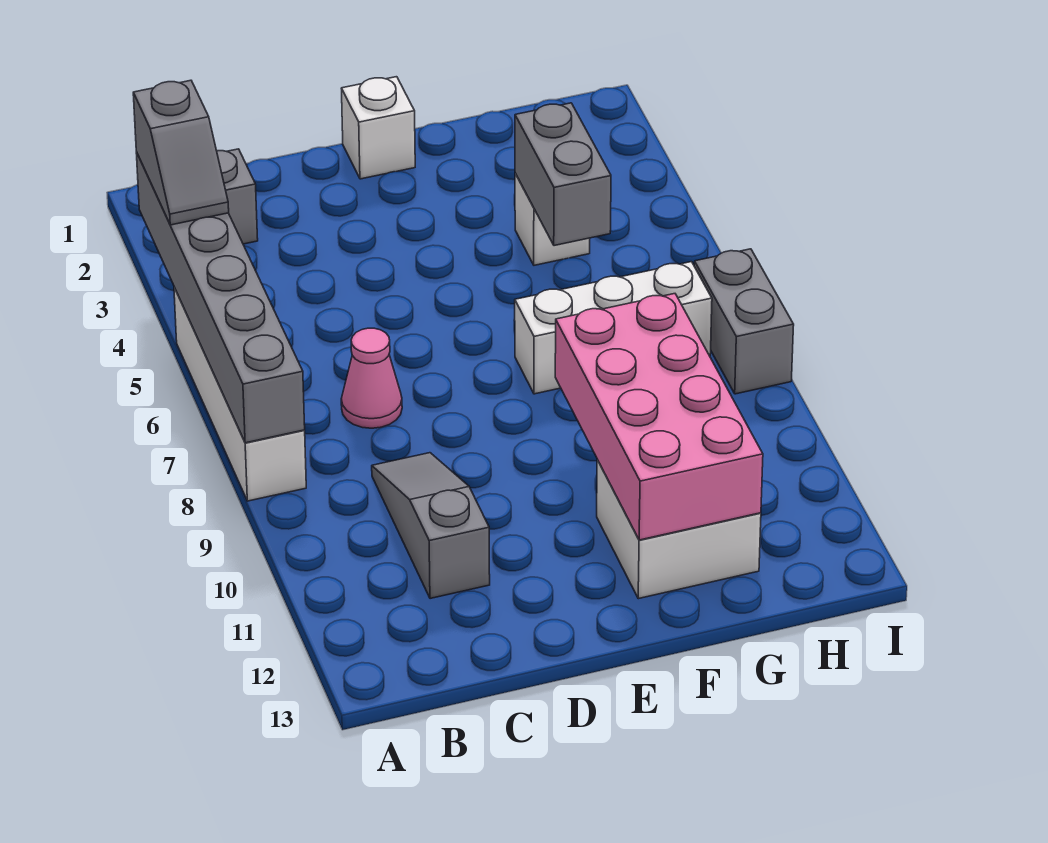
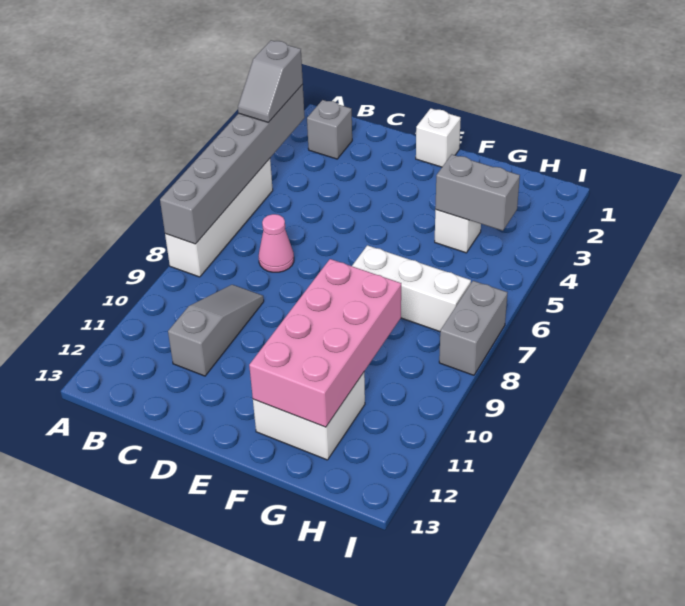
grey brick G4:G5 level 2 -> grey brick G4:H4 level 2

